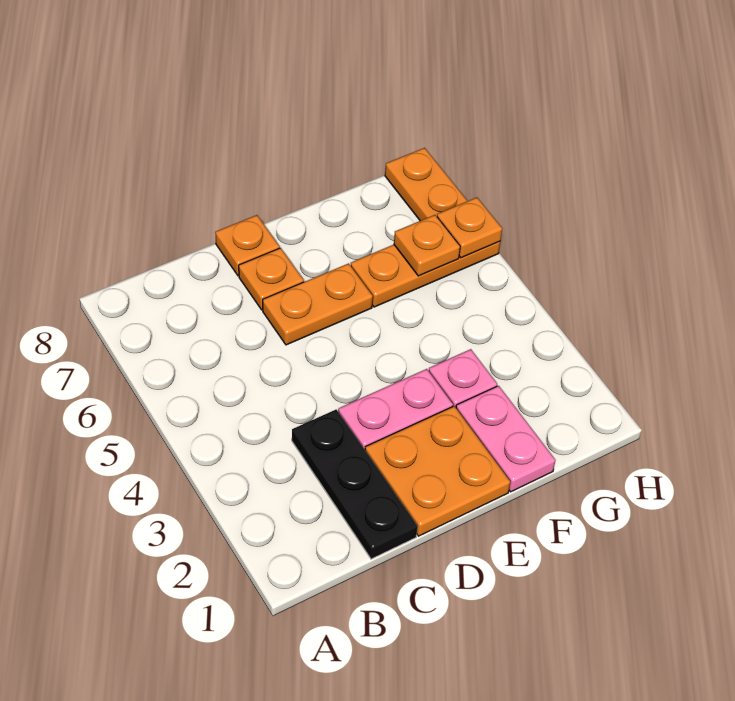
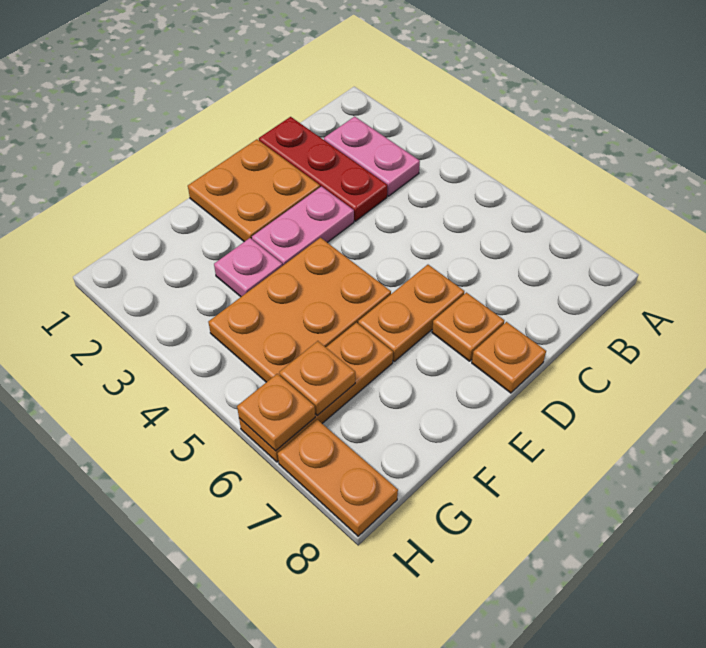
black plate C1:C3 level 1 -> red plate C1:C3 level 1
none -> orange plate E4:G5 level 1
pink plate F1:F2 level 1 -> pink plate B2:B3 level 1

